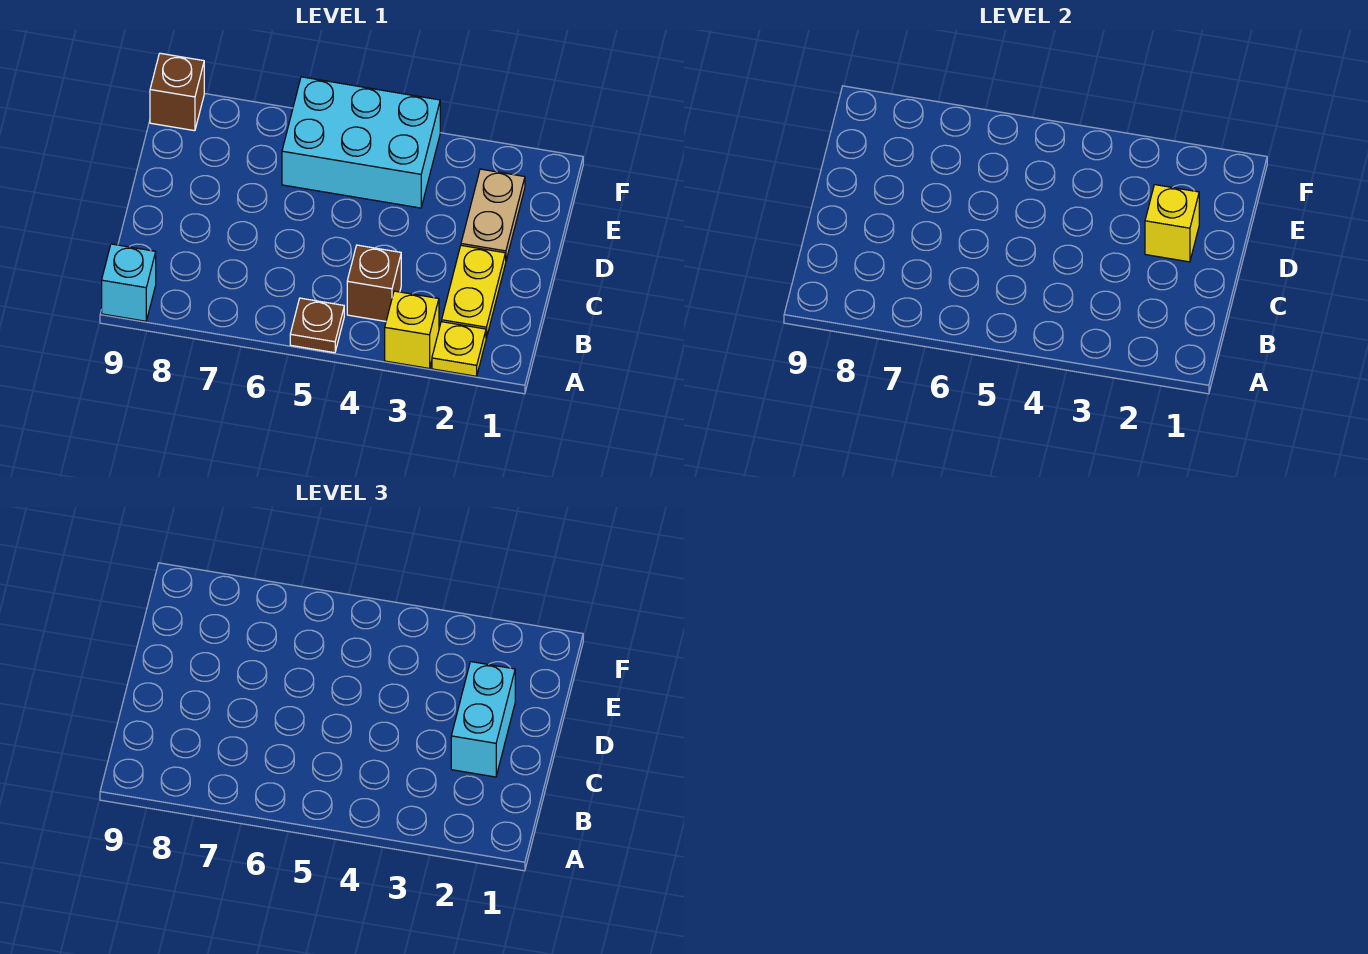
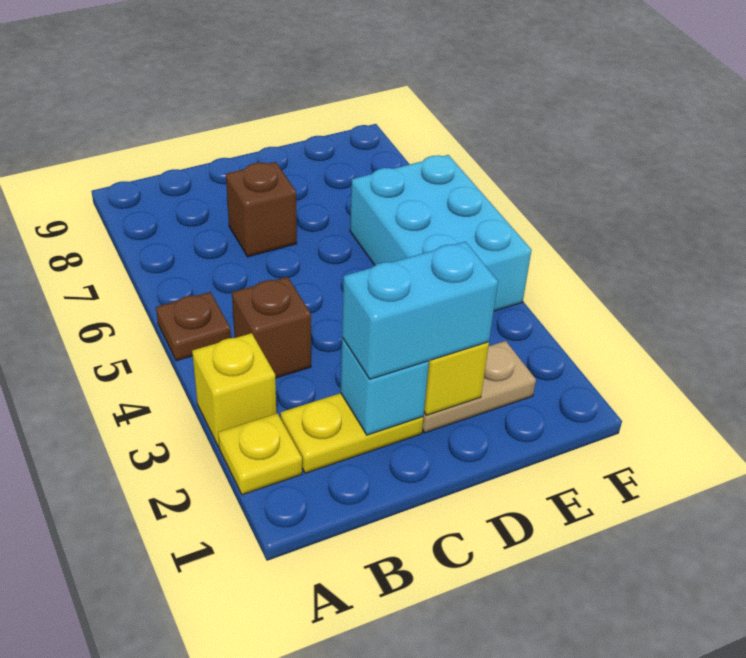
cyan brick A9 level 1 -> cyan brick C2 level 2
brown brick F9 level 1 -> brown brick C7 level 1

